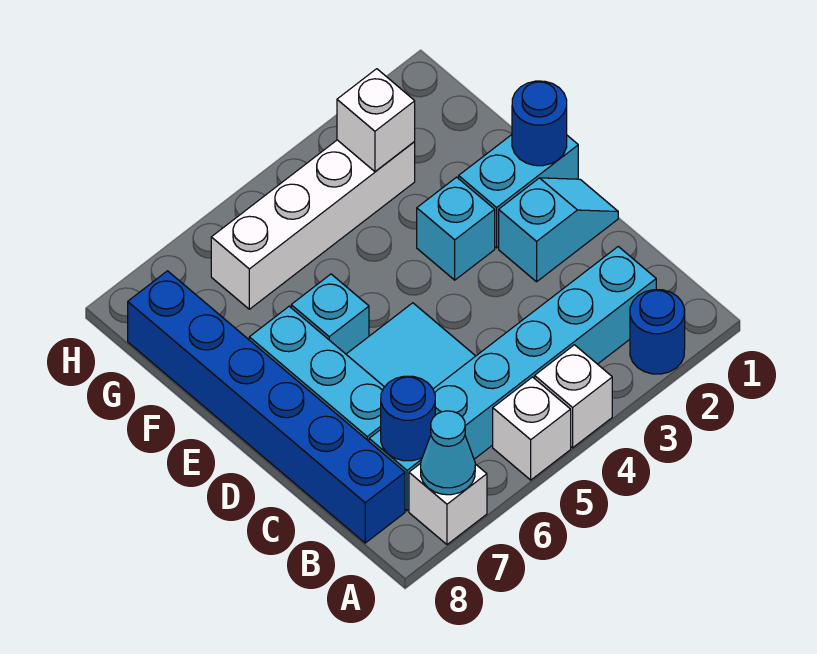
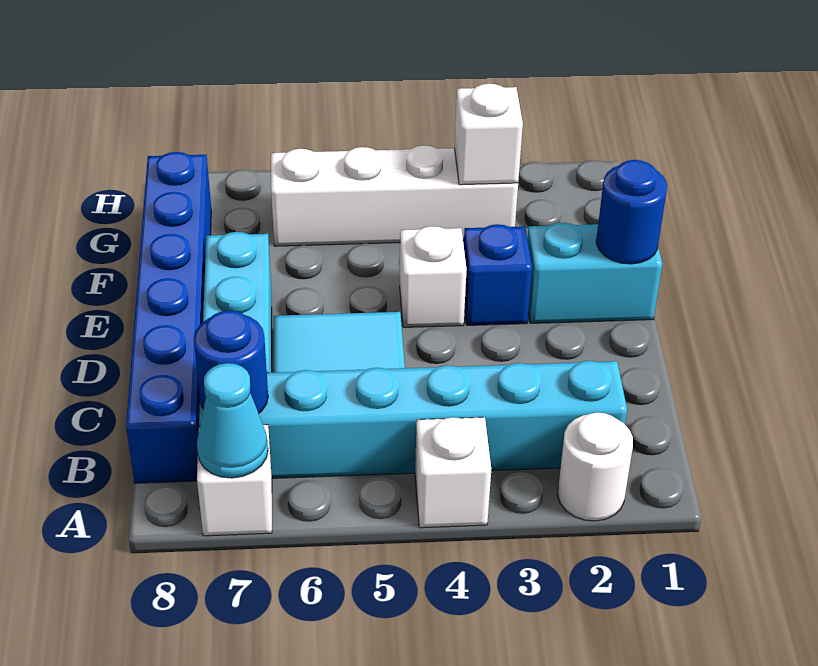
blue round brick A2 level 1 -> white round brick A2 level 1
white brick A5 level 1 -> white brick E4 level 1
cyan slope D1:D2 level 1 top 2 -> none
cyan brick E3 level 1 -> blue brick E3 level 1
cyan brick E6 level 1 -> none

